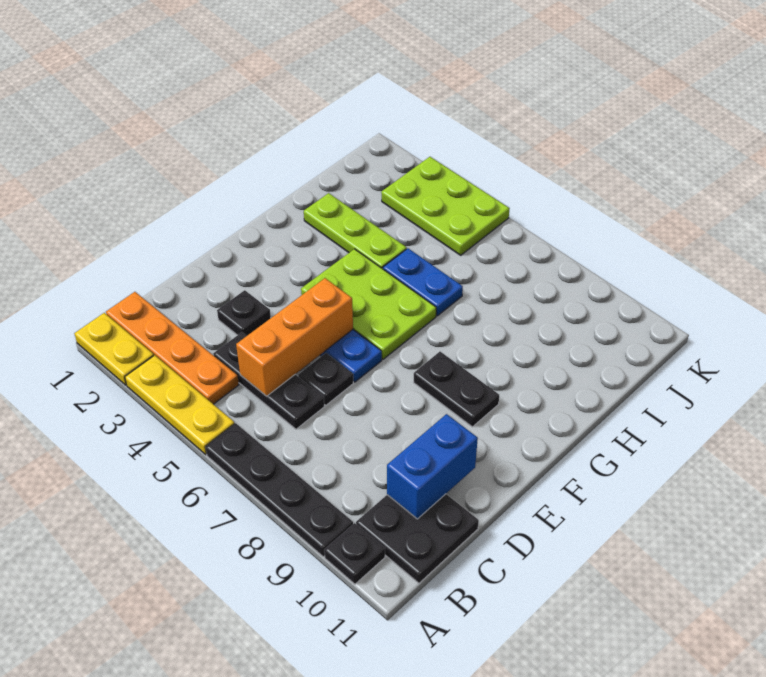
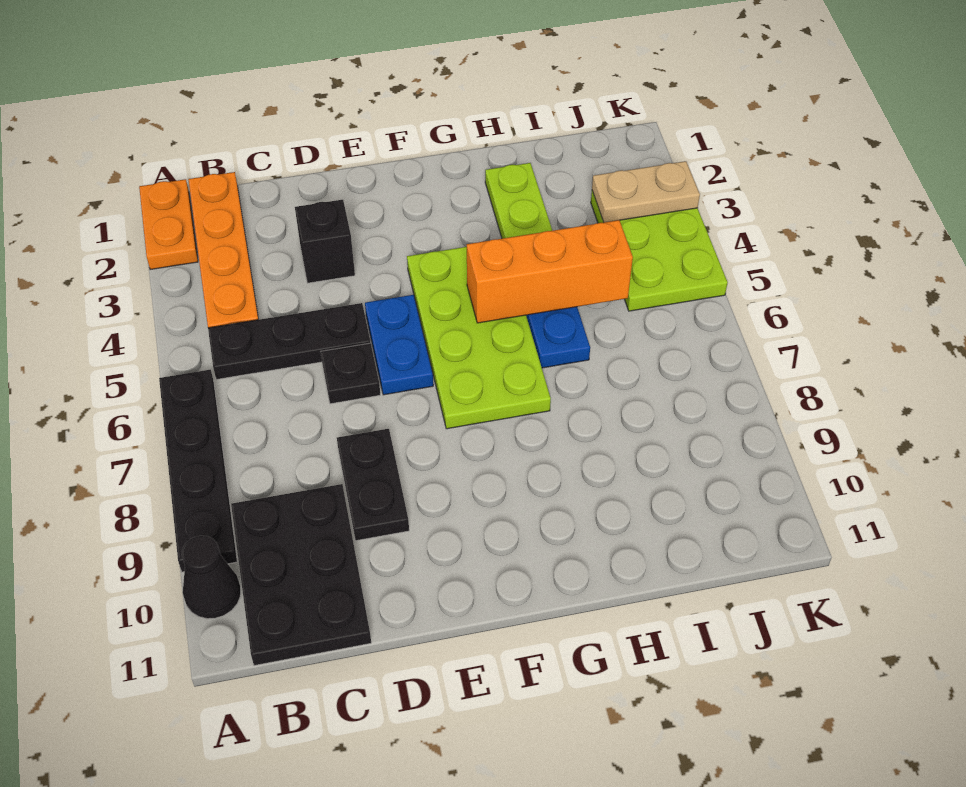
yellow plate A1:A2 level 1 -> orange plate A1:A2 level 1
yellow plate A3:A5 level 1 -> none
black plate A10 level 1 -> black cone A10 level 1
black plate B10:C11 level 1 -> black plate B9:C11 level 1
black plate C4:C6 level 1 -> black plate B5:D5 level 1
orange brick C5:E5 level 2 -> orange brick G5:I5 level 2
blue brick C10:D10 level 2 -> none
black plate D3 level 1 -> black brick D3 level 1
lime plate F4:G6 level 1 -> lime plate F4:G7 level 1
black plate F8:F9 level 1 -> black plate D8:D9 level 1
none -> tan plate J3:K3 level 2

